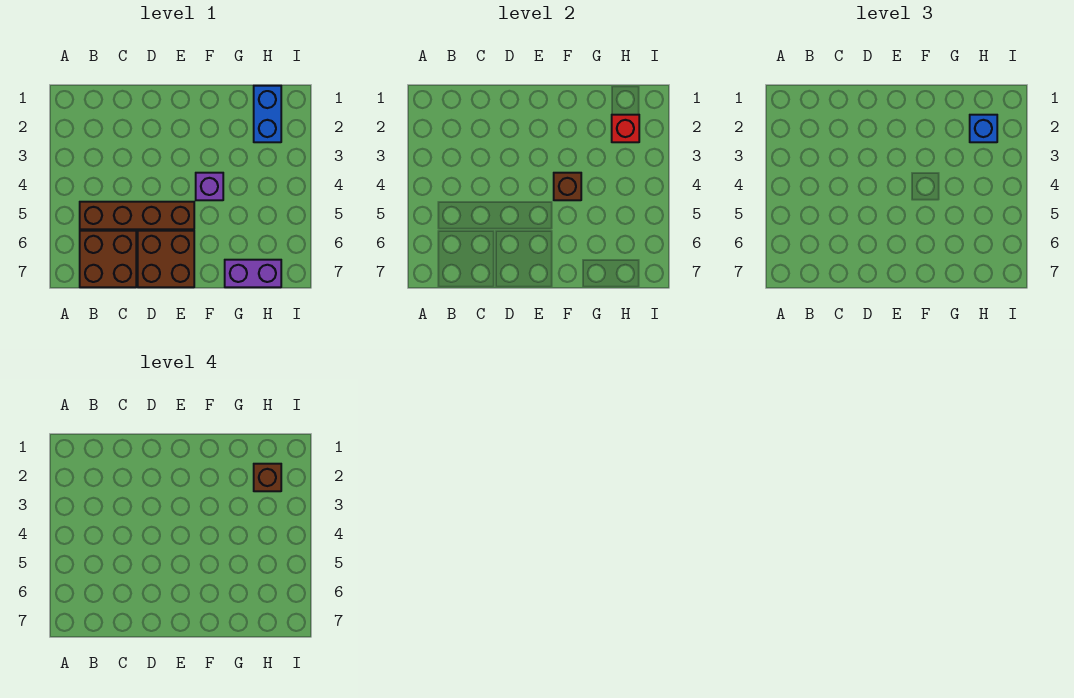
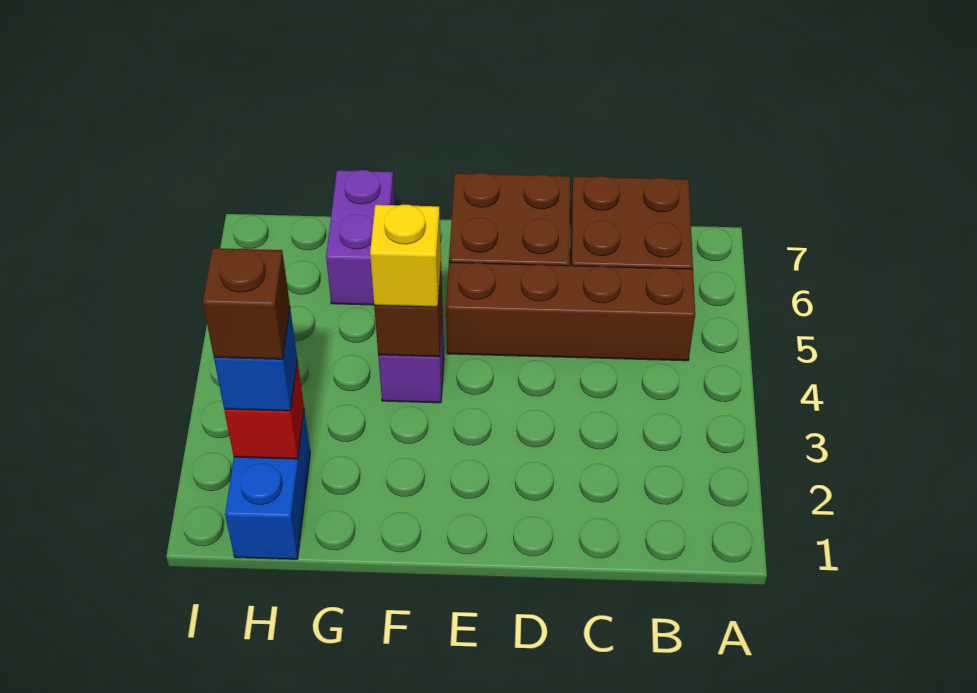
none -> yellow brick F4 level 3
purple brick G7:H7 level 1 -> purple brick G6:G7 level 1

